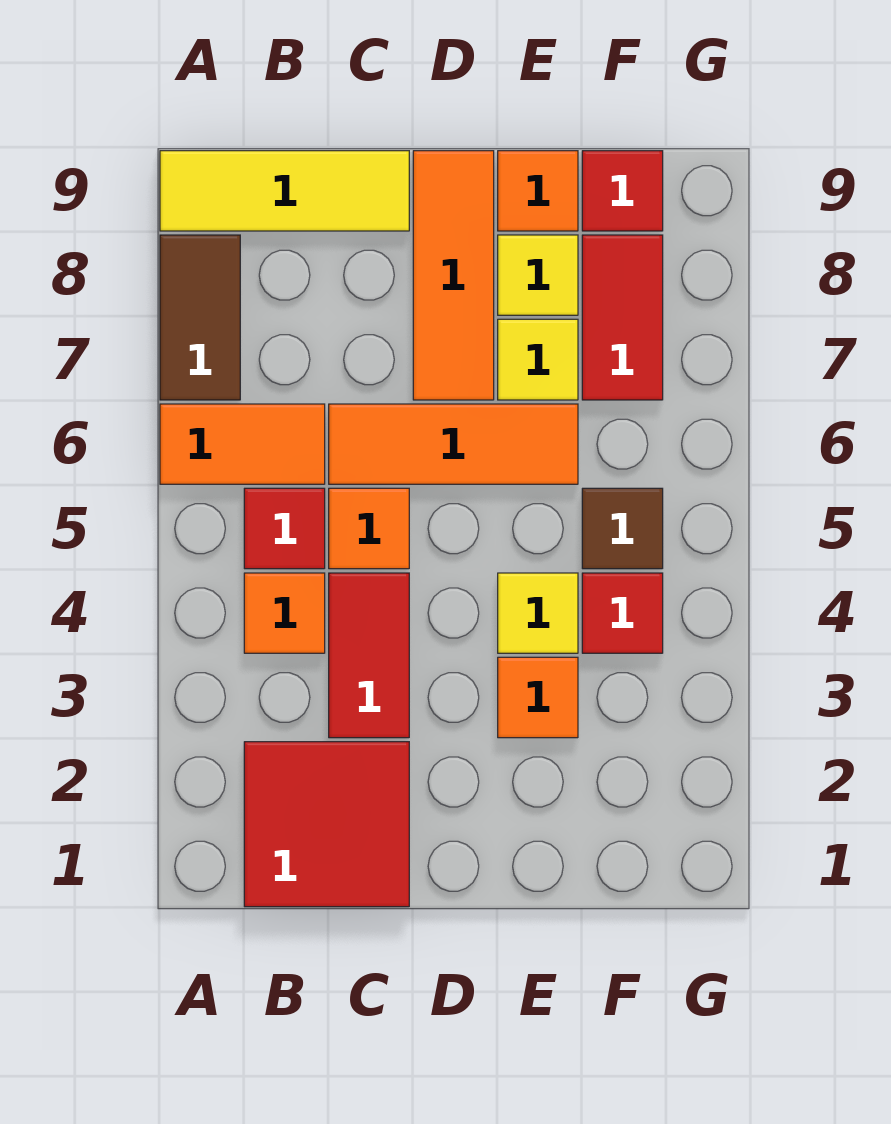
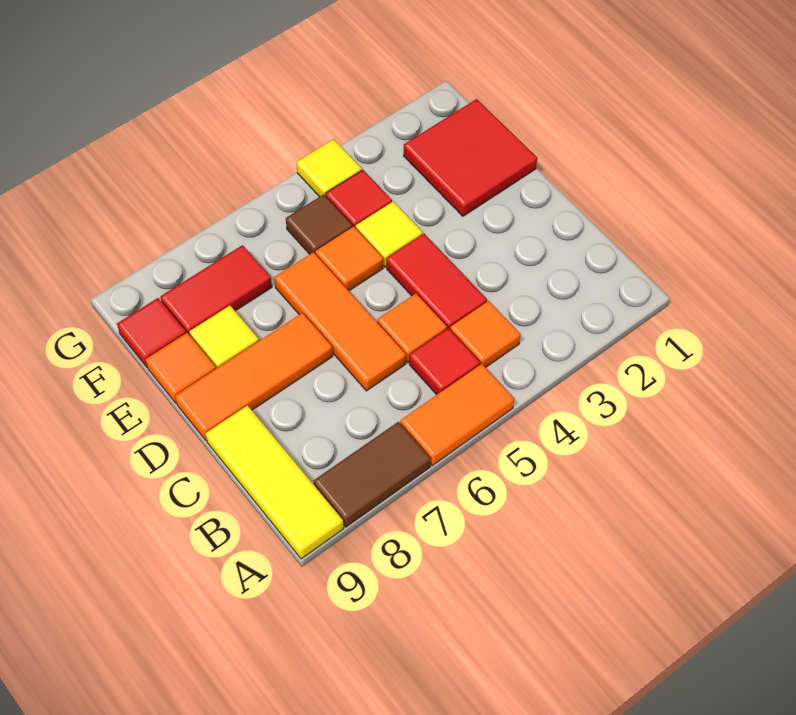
orange tile A6:B6 level 1 -> orange tile A5:A6 level 1
red tile B1:C2 level 1 -> red tile E1:F2 level 1
red tile C3:C4 level 1 -> red tile C4:D4 level 1
orange tile E3 level 1 -> orange tile E5 level 1
yellow tile E7 level 1 -> yellow tile G4 level 1

